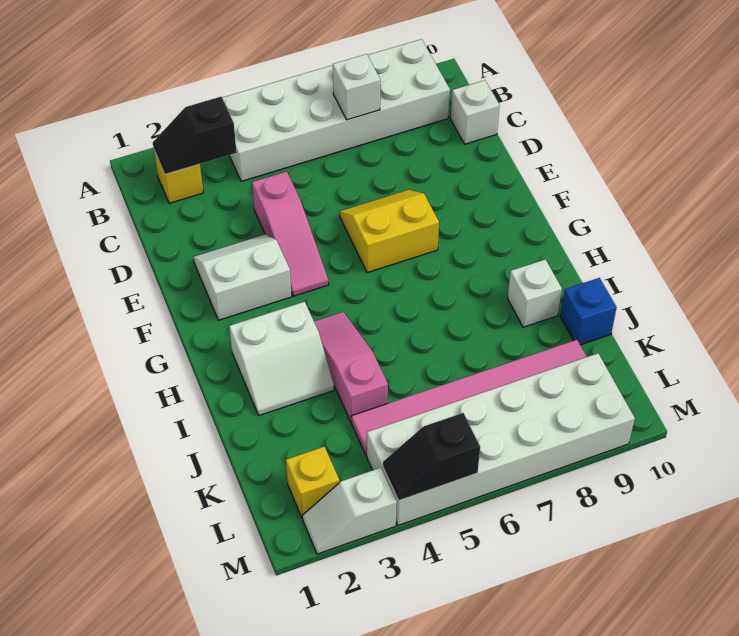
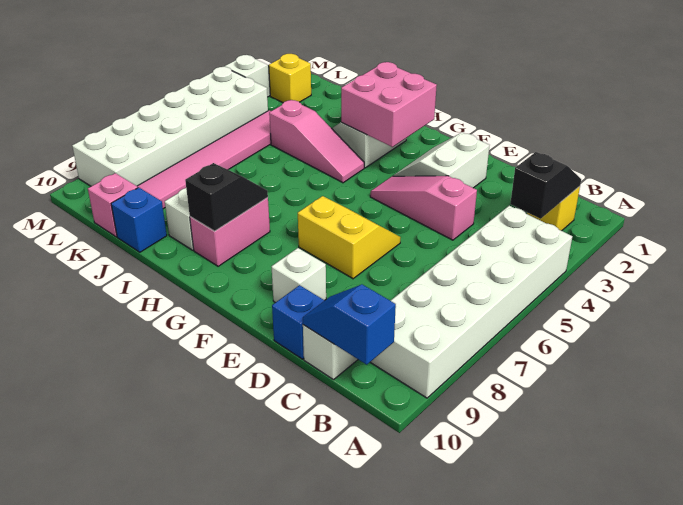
white brick B7 level 2 -> white brick E9 level 1
none -> blue slope B10:C10 level 2 top B
none -> blue brick D10 level 1
white slope E2:F3 level 1 top F -> white slope E2:F3 level 1 top E
yellow slope E6:F7 level 1 top F -> yellow slope E6:F7 level 1 top 7
none -> pink brick G2:H3 level 2
none -> pink brick H8:H9 level 1
none -> pink brick K10 level 1
black slope M4:M5 level 2 top 5 -> black slope H8:H9 level 2 top 9

